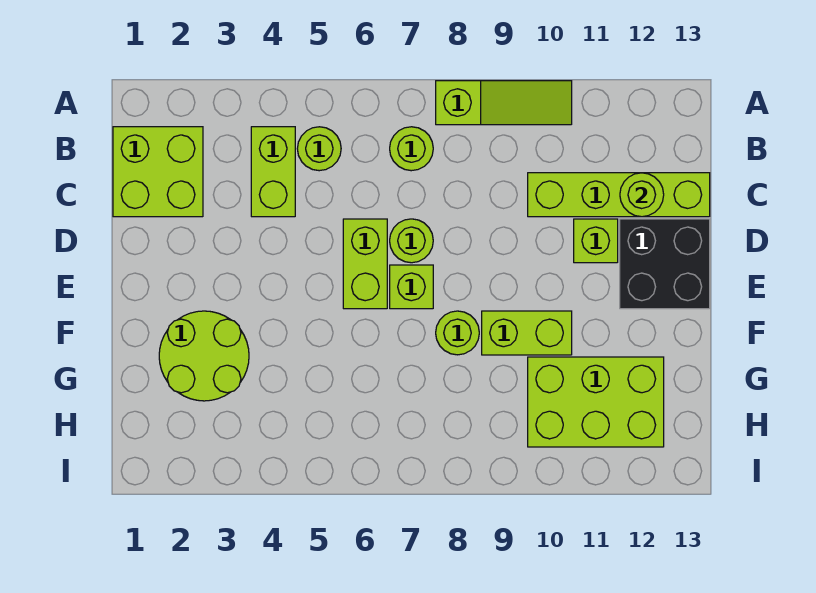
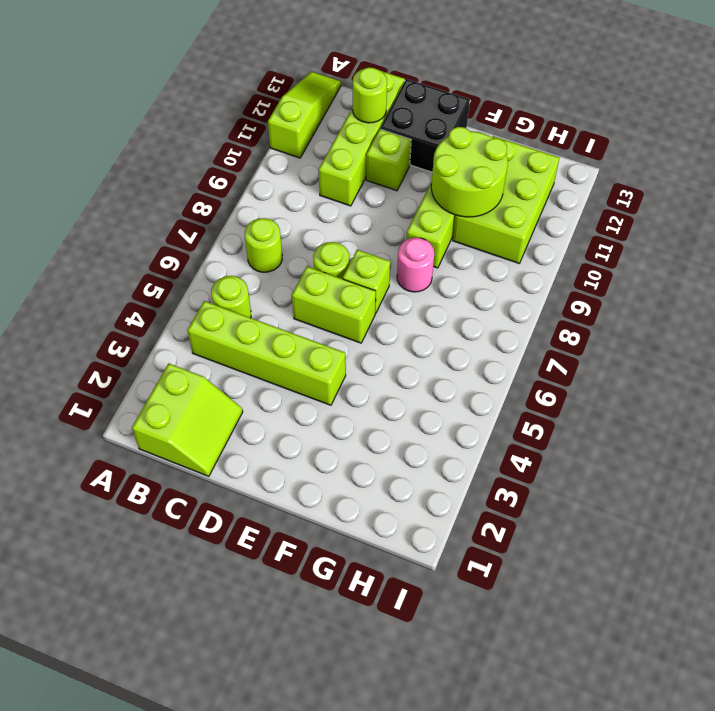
lime slope A8:A10 level 1 top 8 -> lime slope A11:A13 level 1 top 11
lime brick B1:C2 level 1 -> lime slope B1:C2 level 1 top B
lime brick B4:C4 level 1 -> lime brick B4:E4 level 1
lime round brick F2:G3 level 1 -> lime round brick F10:G11 level 2
lime round brick F8 level 1 -> pink round brick F8 level 1

